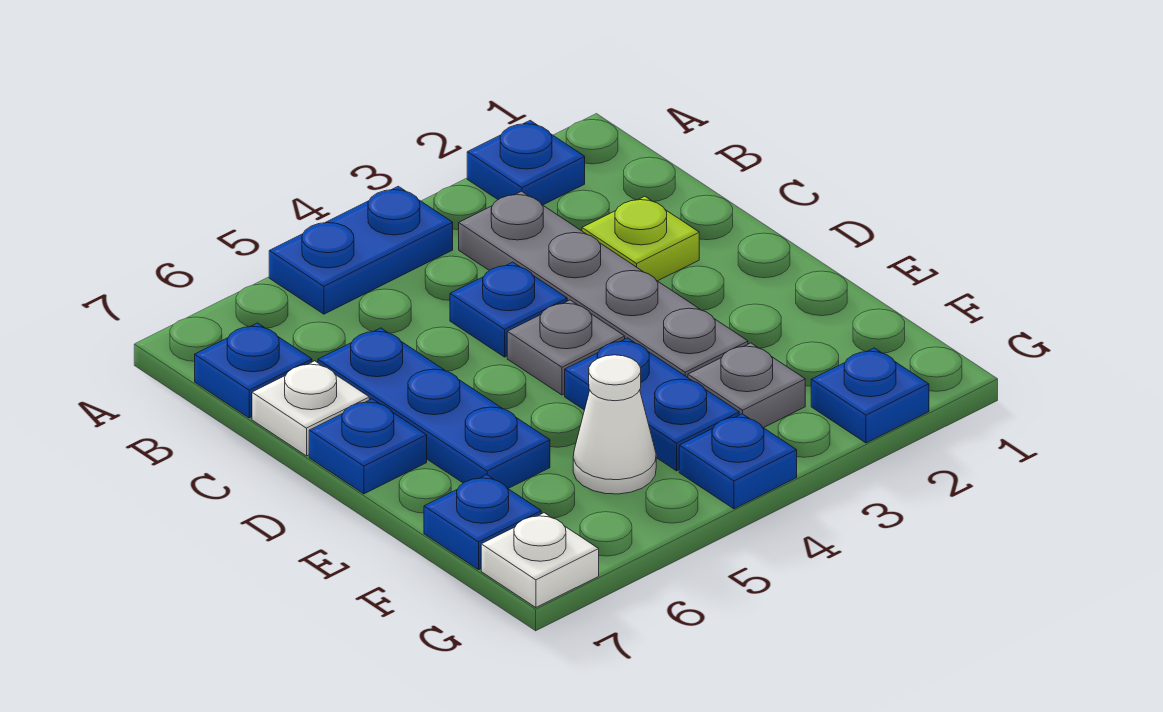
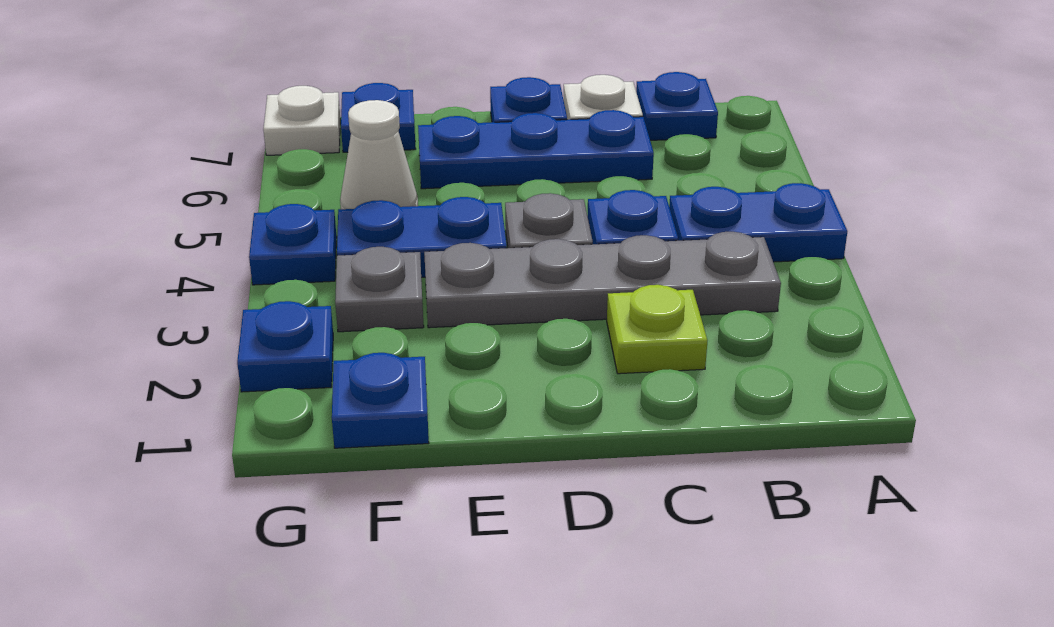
blue plate A2 level 1 -> blue plate F1 level 1
blue plate A4:A5 level 1 -> blue plate A4:B4 level 1

